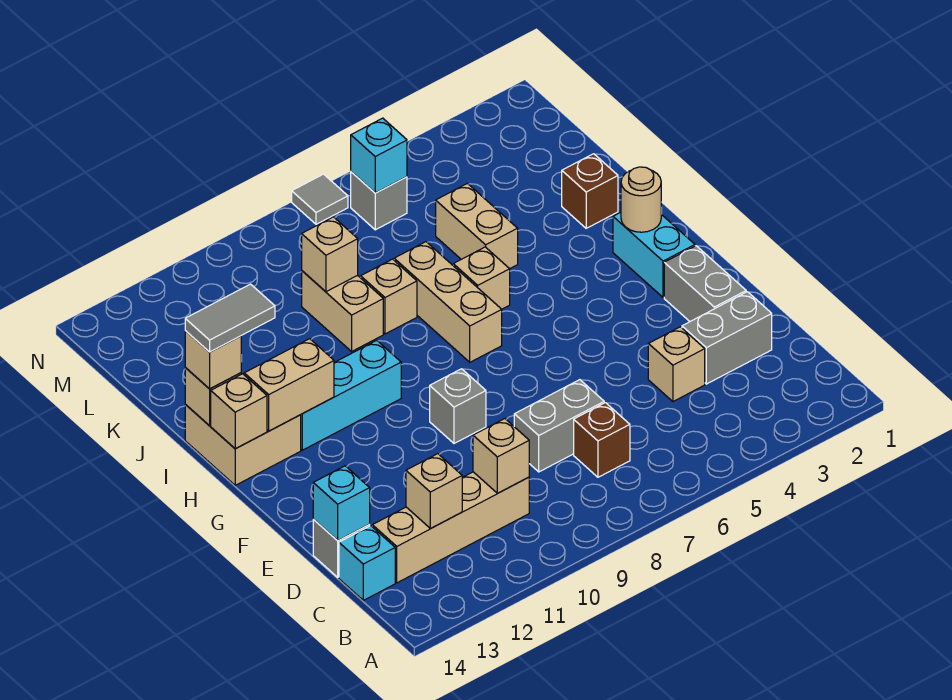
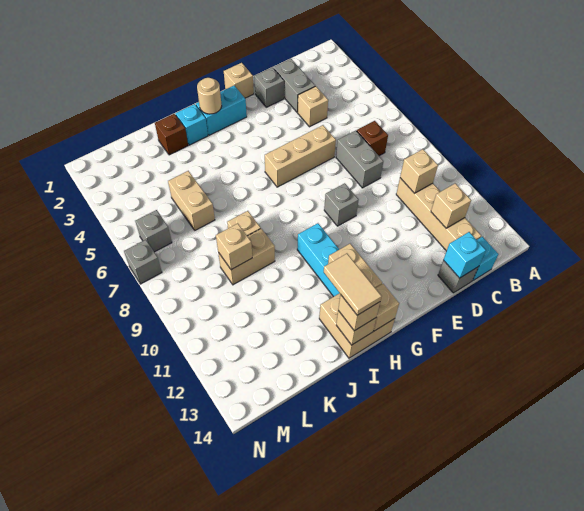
grey brick E2:F2 level 1 -> grey brick E2 level 1
tan brick H7:J7 level 1 -> tan brick E6:G6 level 1
tan brick I6 level 1 -> tan brick F1 level 1
grey tile I13:I14 level 4 -> tan tile I13:I14 level 4
tan brick J5:K5 level 1 -> tan brick K5:K6 level 1
cyan brick M6 level 2 -> cyan brick I2 level 1
grey tile N7 level 1 -> grey brick N7 level 1

